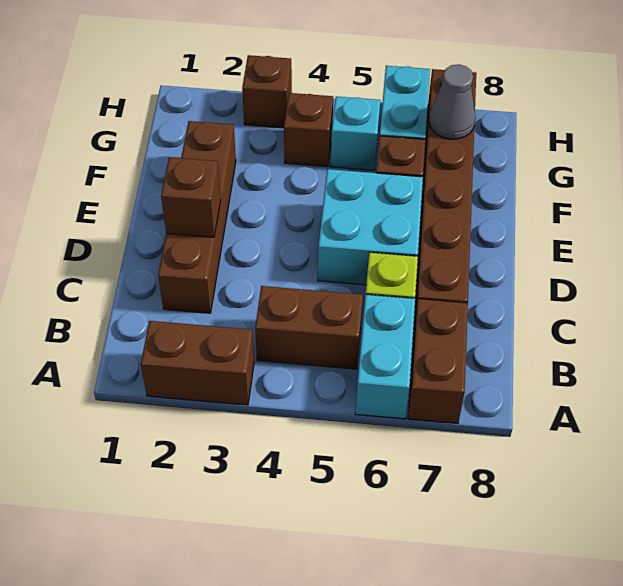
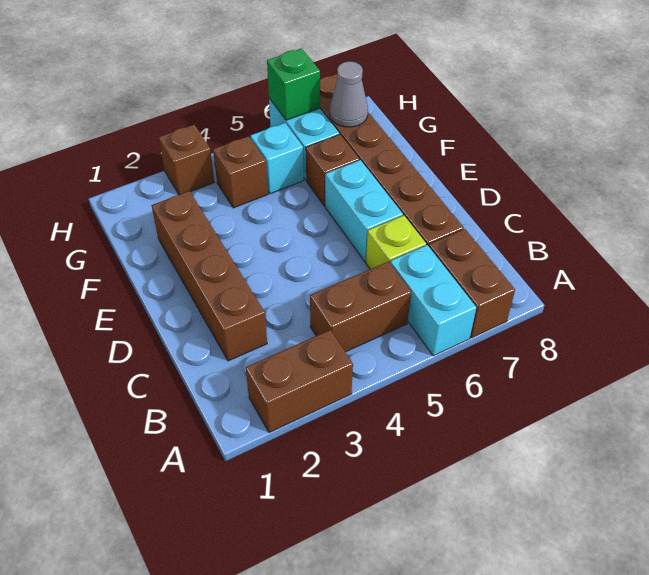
brown brick D2 level 2 -> none
cyan brick D5:E6 level 1 -> cyan brick D6:E6 level 1
none -> green brick H6 level 2

